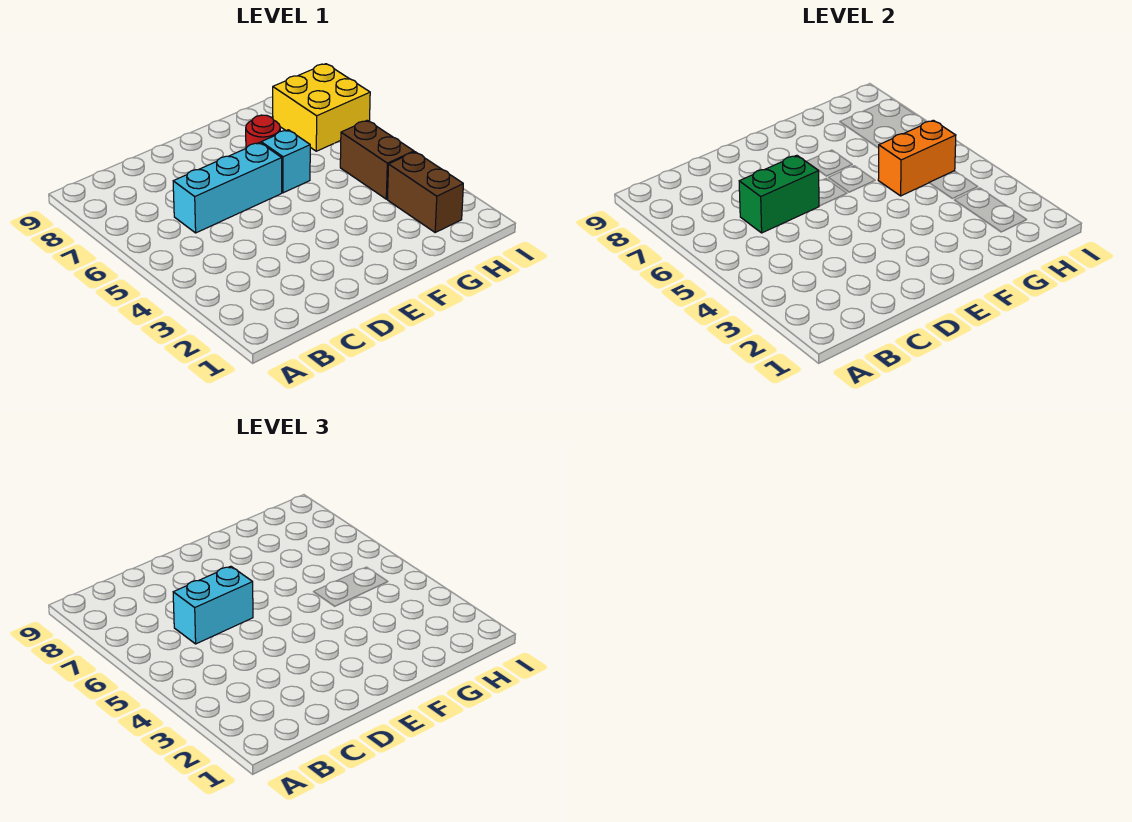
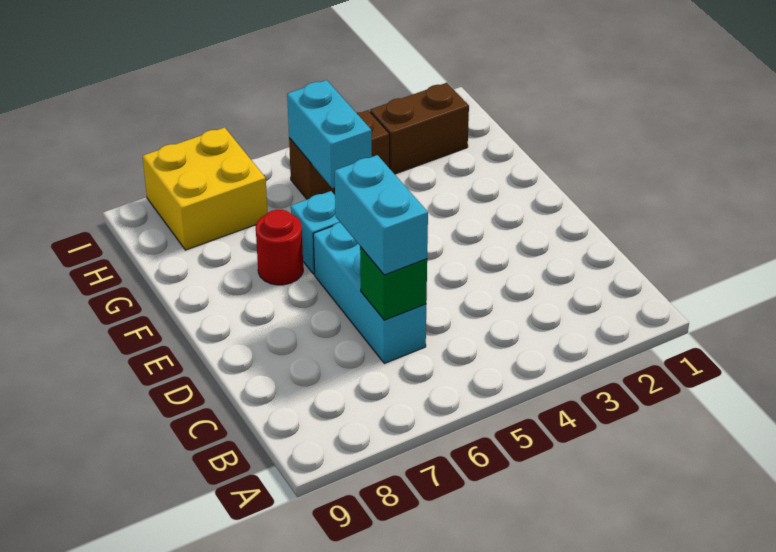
green brick C6:D6 level 2 -> green brick C6 level 2
orange brick G5:H5 level 2 -> cyan brick G5:H5 level 2

